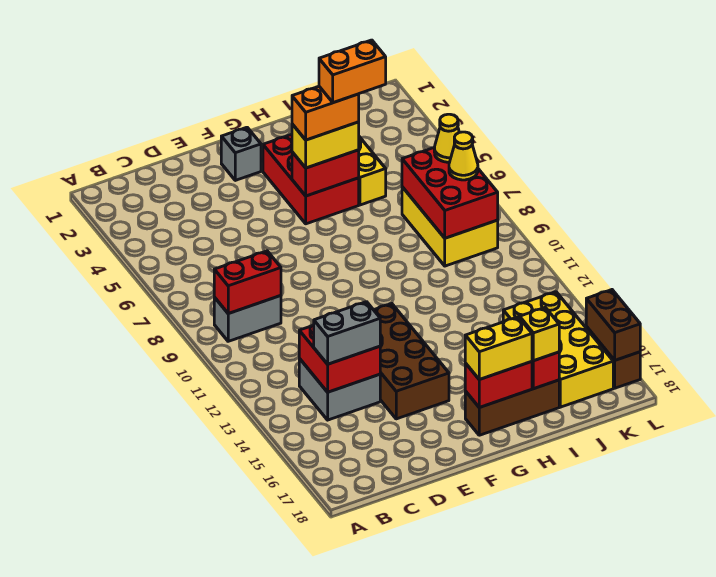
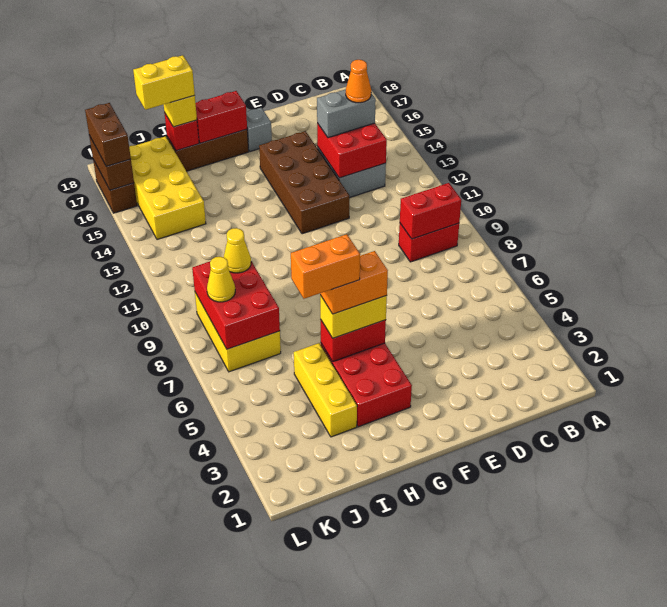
grey brick B9:C9 level 1 -> red brick B9:C9 level 1
none -> orange cone C14 level 4
grey brick F2 level 1 -> grey brick F17 level 1
yellow brick G17:H17 level 3 -> yellow brick I17:J17 level 4
yellow cone K7 level 3 -> yellow cone J9 level 3
none -> brown brick L16:L17 level 3

